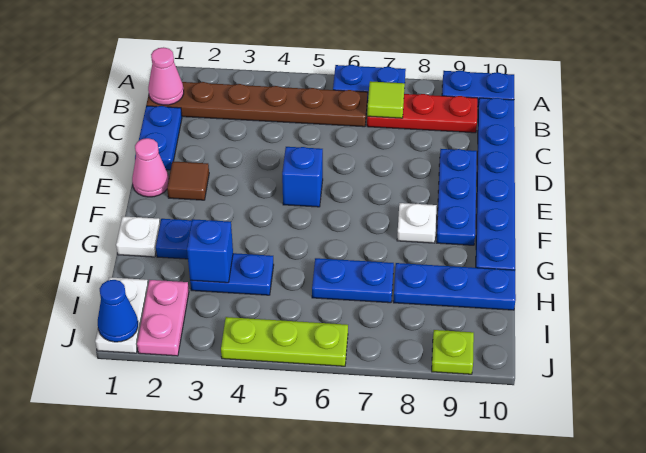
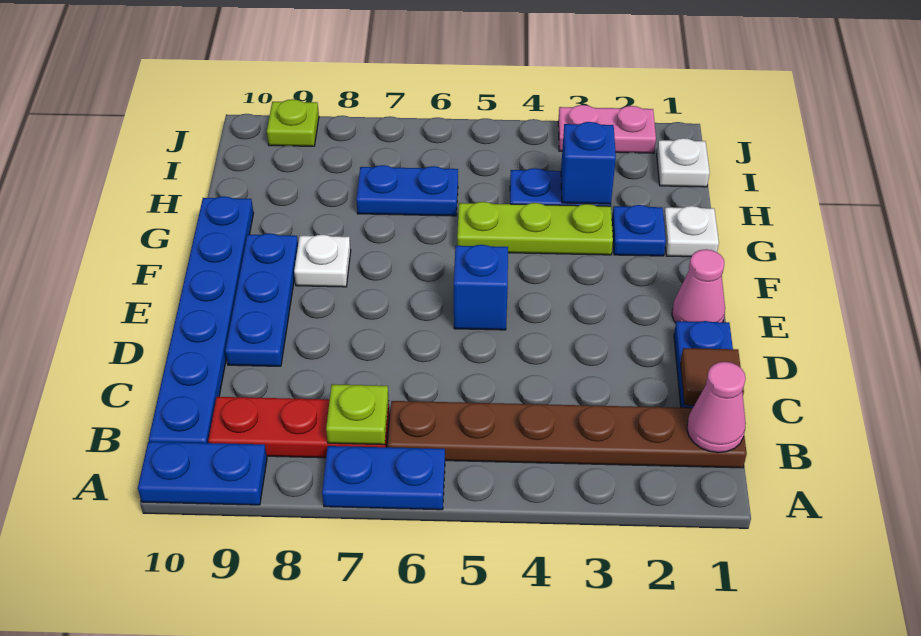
lime tile B7 level 2 -> lime plate B7 level 2
brown tile E2 level 1 -> brown tile C1 level 2
blue plate H8:H10 level 1 -> none
white plate I1:J1 level 1 -> white plate I1 level 1
pink plate I2:J2 level 1 -> pink plate J2:J3 level 1
blue cone J1 level 2 -> none
lime plate J4:J6 level 1 -> lime plate G3:G5 level 1

